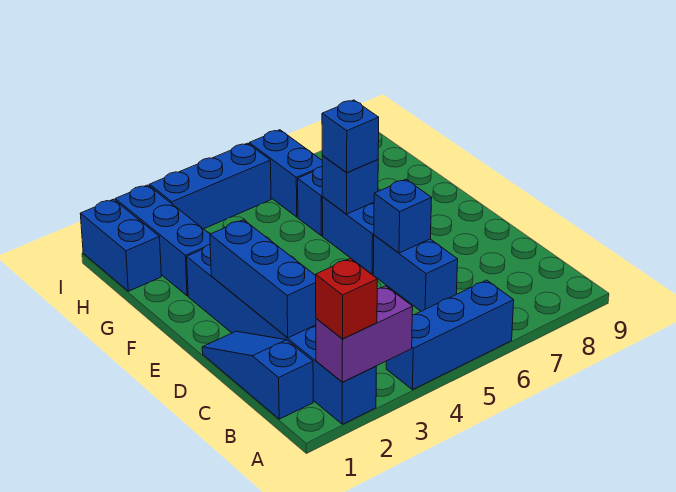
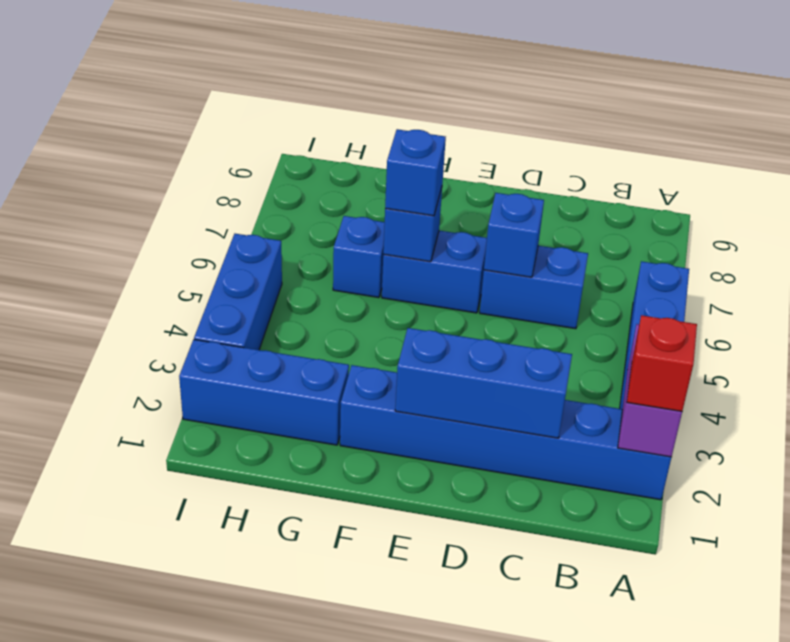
blue slope B1:D1 level 1 top B -> none
blue brick H1:I1 level 1 -> none
blue brick H6:I6 level 1 -> none

